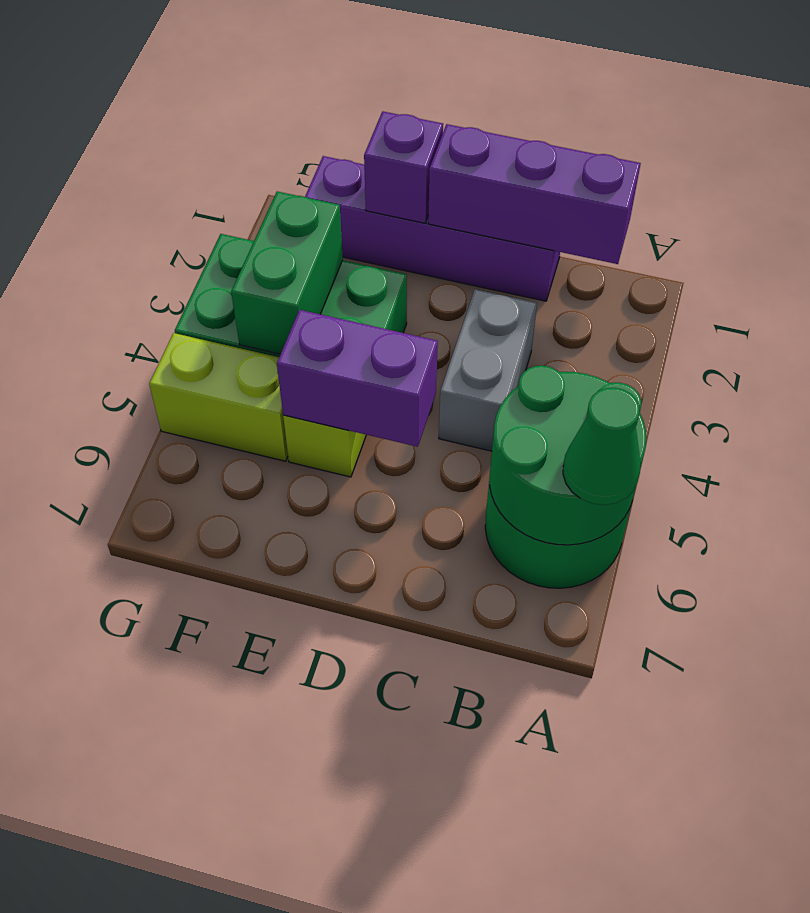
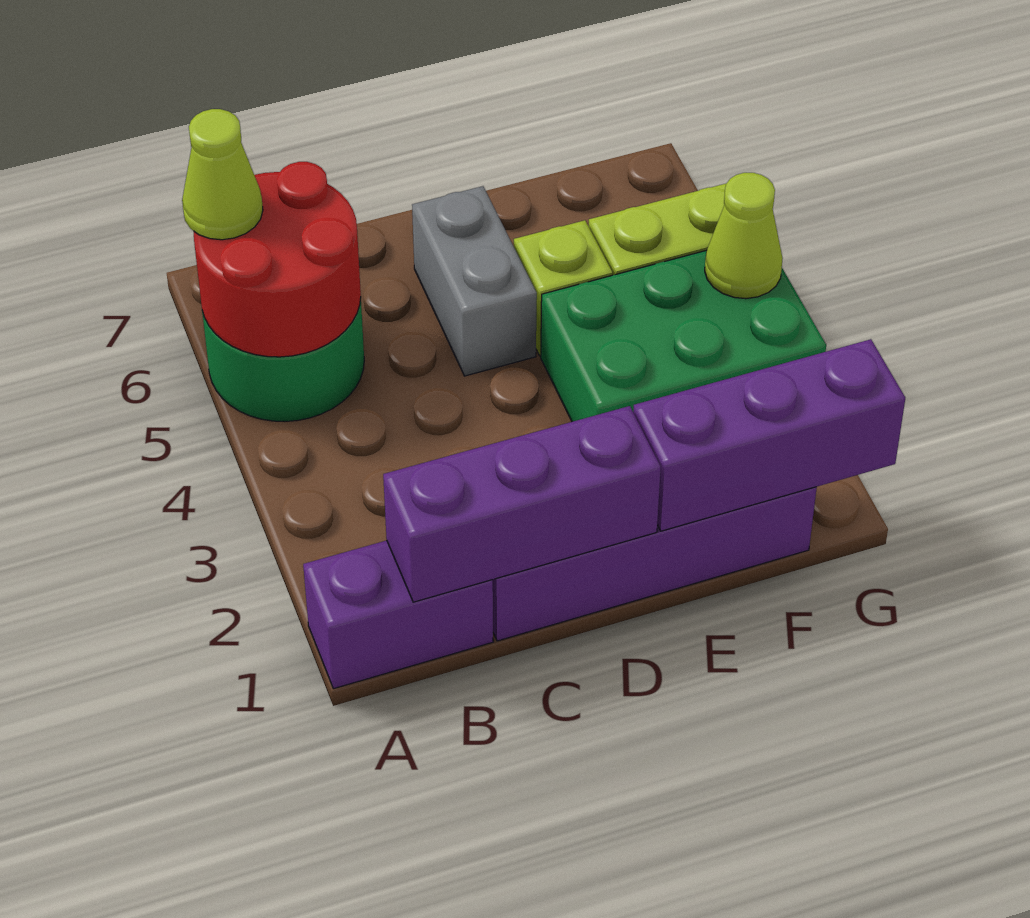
green round brick A5:B6 level 2 -> red round brick A5:B6 level 2
green cone A6 level 3 -> lime cone A6 level 3
grey brick C3:C4 level 1 -> grey brick D5:D6 level 1
purple brick D5:E5 level 2 -> purple brick A1:B1 level 1
purple brick E1 level 2 -> purple brick E1:G1 level 2
green brick F3:F4 level 2 -> none
none -> lime cone G4 level 2

